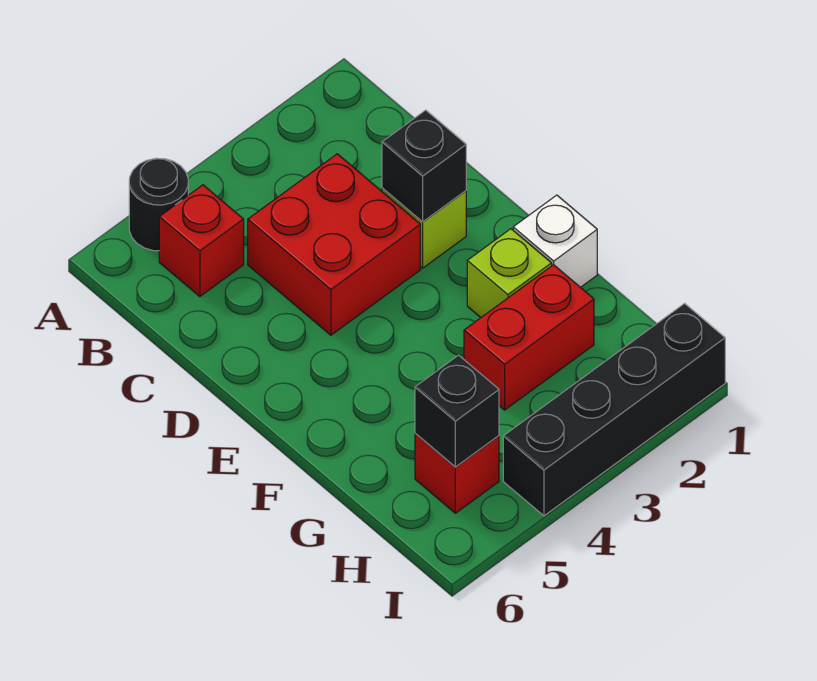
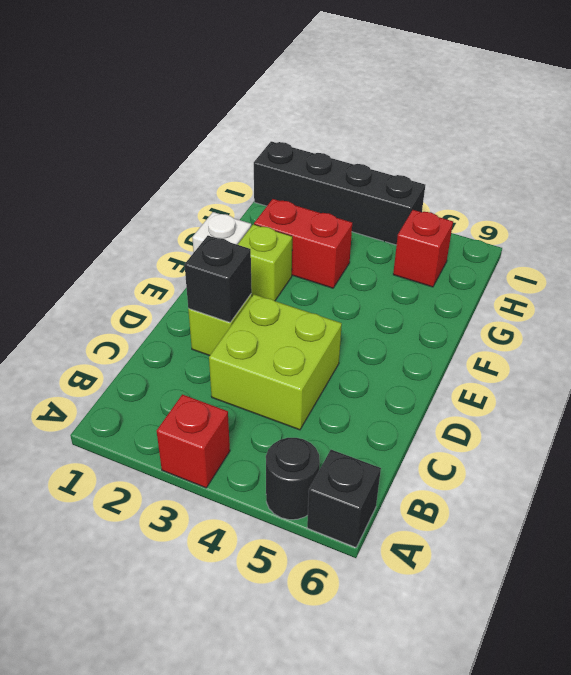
red brick B5 level 1 -> red brick A3 level 1
red brick C3:D4 level 1 -> lime brick C3:D4 level 1
black brick H5 level 2 -> black brick A6 level 1

